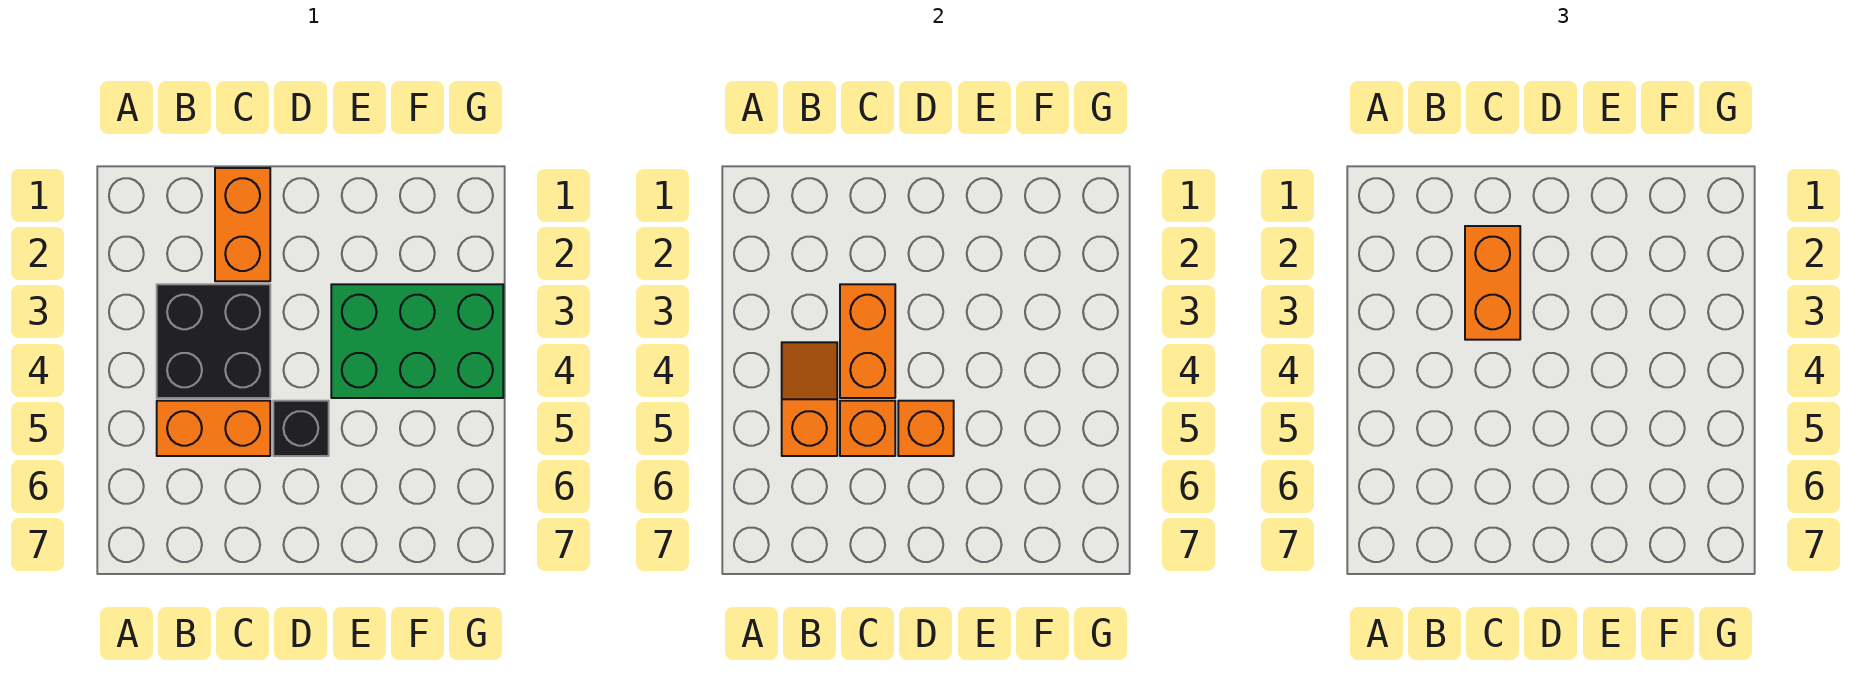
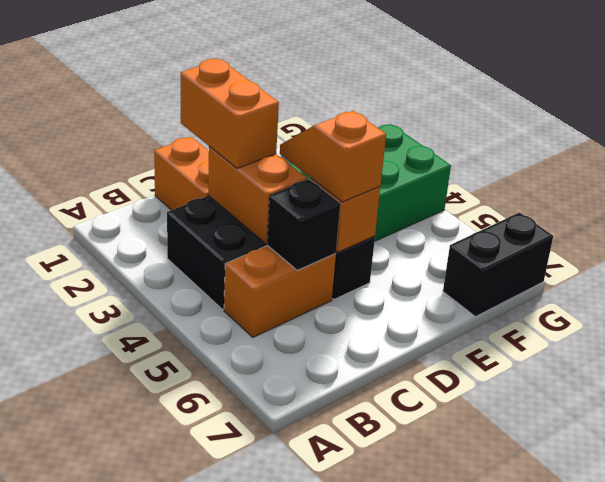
orange slope B4:B5 level 2 top 5 -> orange slope D4:D5 level 3 top 5
orange brick C5 level 2 -> black brick C5 level 2
none -> black brick F7:G7 level 1

